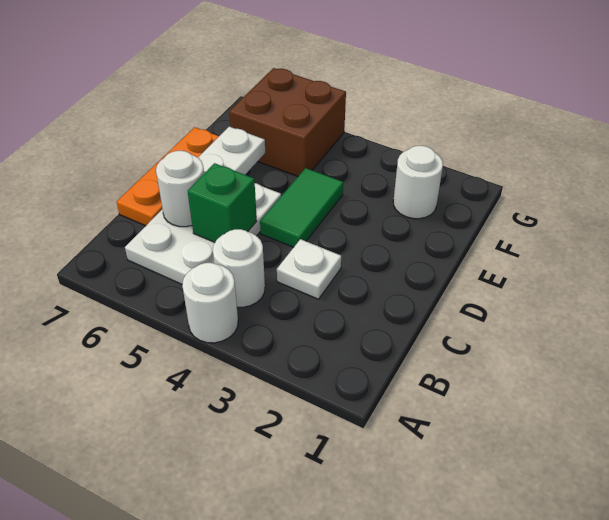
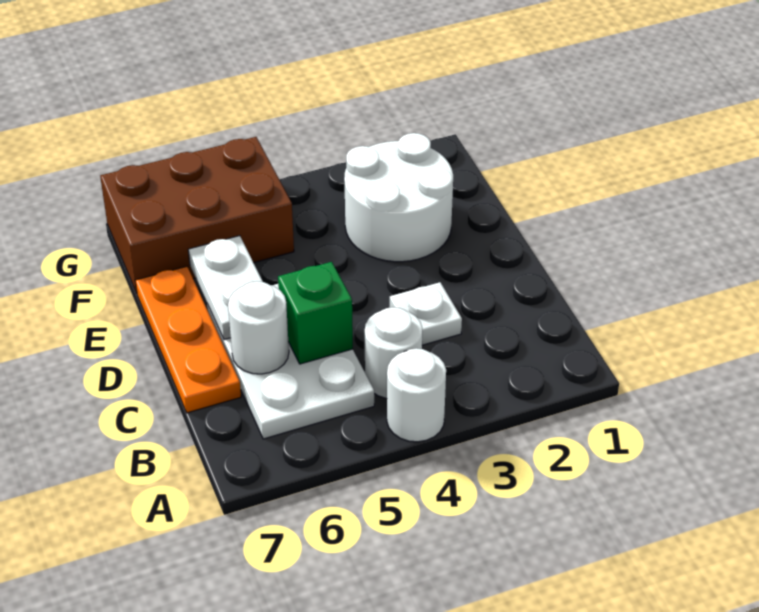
green tile D4:E4 level 1 -> none
white round brick F2 level 1 -> white round brick E2:F3 level 1
brown brick F5:G6 level 1 -> brown brick F5:G7 level 1

